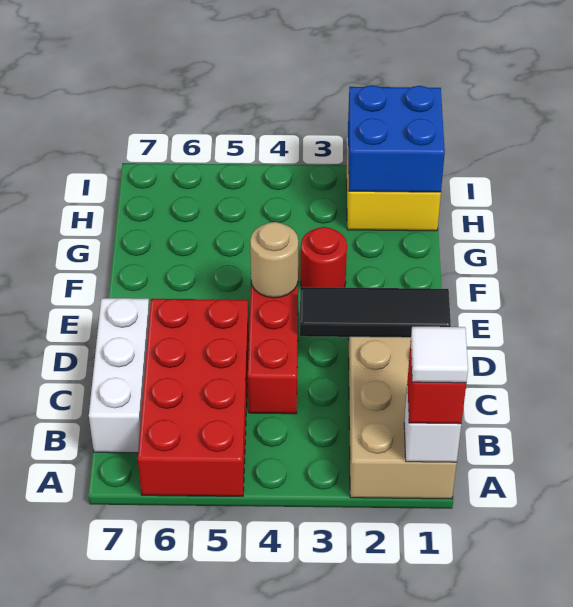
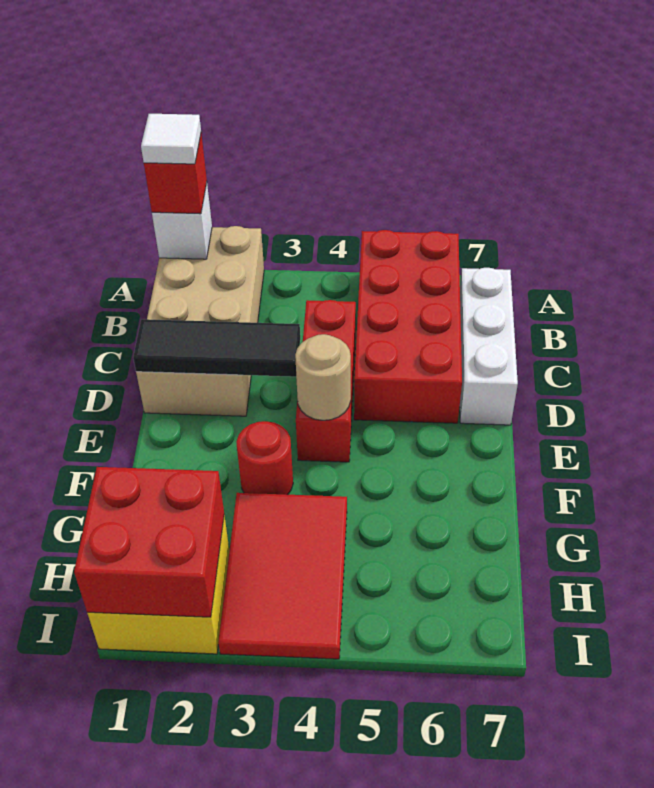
none -> red tile G3:I4 level 1
blue brick H1:I2 level 2 -> red brick H1:I2 level 2

